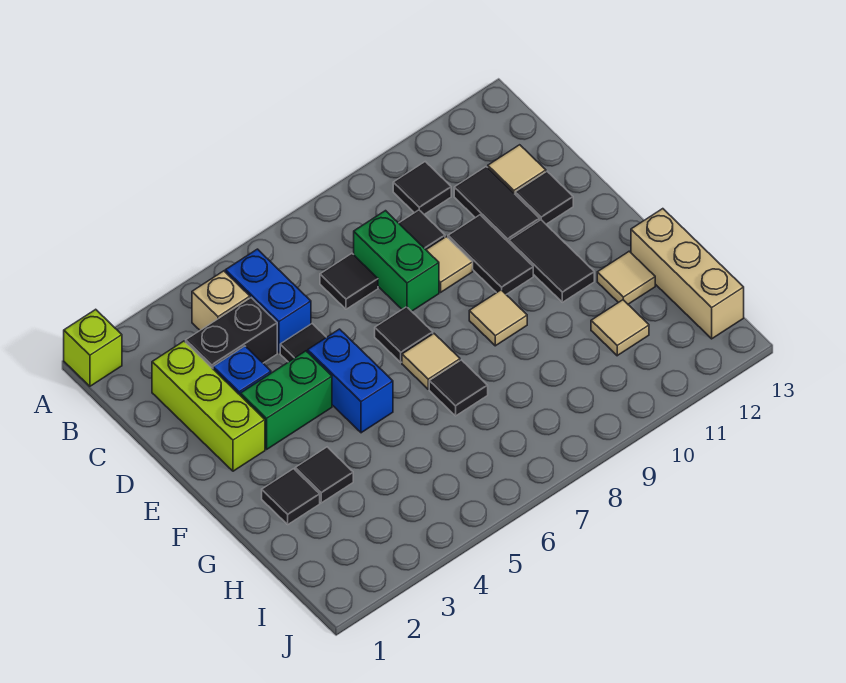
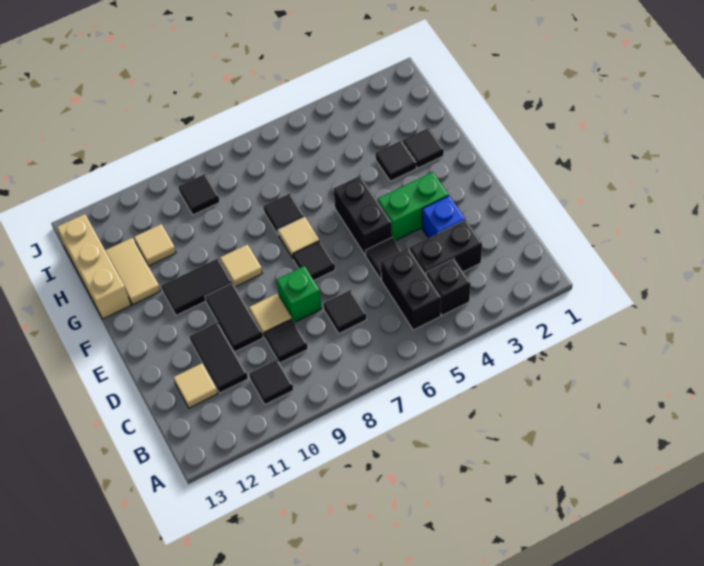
lime brick A1 level 1 -> none
tan brick B4 level 1 -> black brick B4 level 1
blue brick B5:C5 level 1 -> black brick B5:C5 level 1
lime brick C2:E2 level 1 -> none
green brick C8:D8 level 1 -> green brick D8 level 1
black tile D12 level 1 -> black tile I9 level 1
blue brick E5:F5 level 1 -> black brick E5:F5 level 1
black tile E11:F11 level 1 -> black tile F10:F11 level 1
tan tile G12 level 1 -> tan tile G12:H12 level 1

